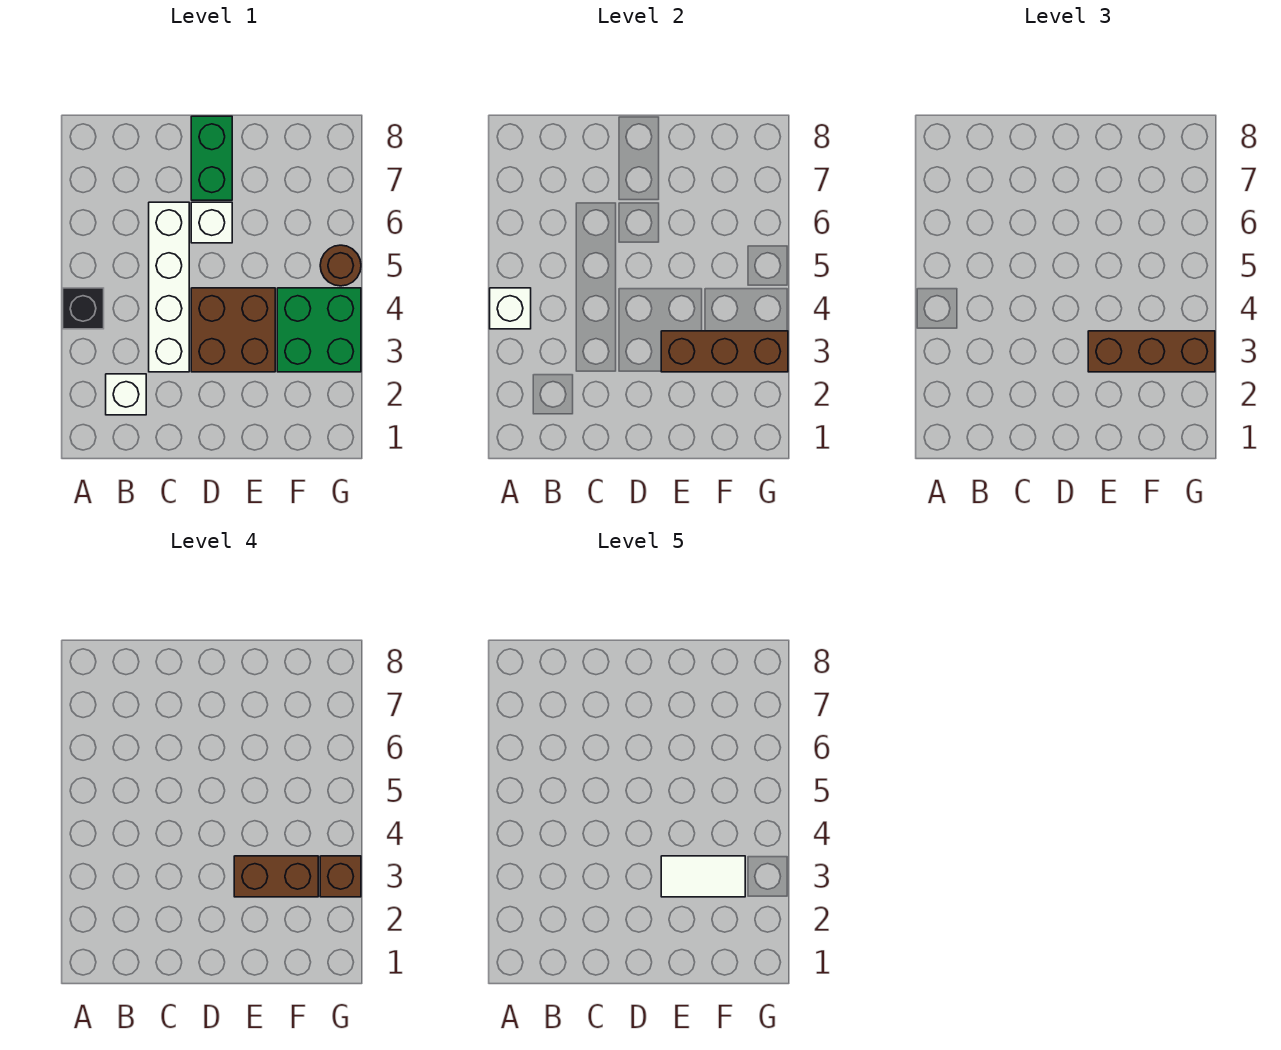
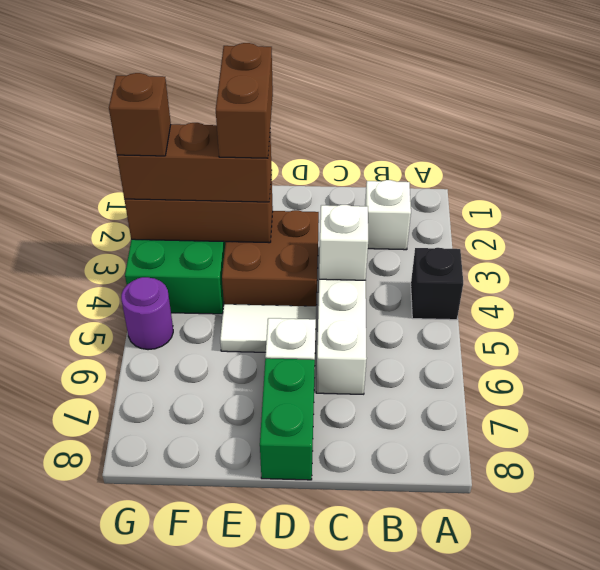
white brick A4 level 2 -> white brick C4 level 2
brown brick E3:F3 level 4 -> brown brick E2:E3 level 4
white tile E3:F3 level 5 -> white tile D5:E5 level 1
brown round brick G5 level 1 -> purple round brick G5 level 1

